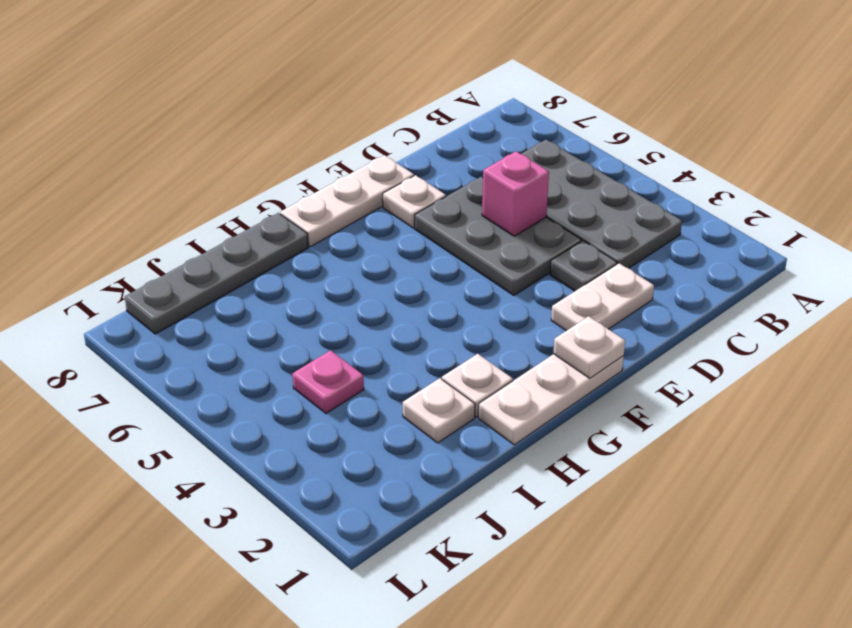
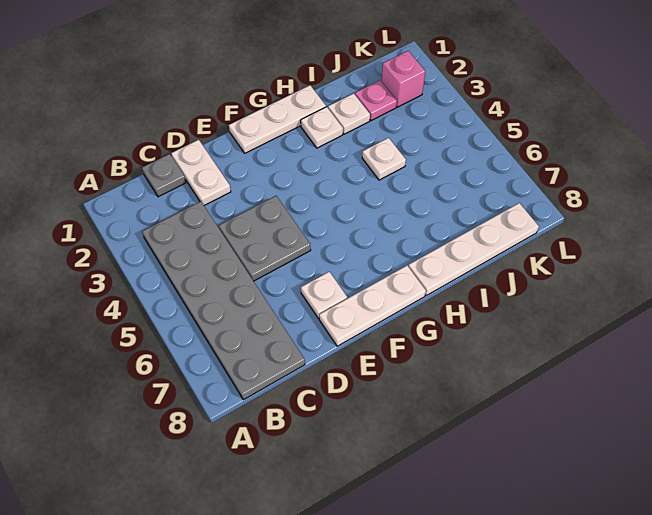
grey plate B3:C6 level 1 -> grey plate B3:C8 level 1
white plate D2:E2 level 1 -> white plate D1:D2 level 1
grey plate D3 level 1 -> grey plate C1 level 1
grey plate D4:E6 level 1 -> grey plate D4:E5 level 1
pink brick D5 level 2 -> pink brick K2 level 1
white plate F1 level 2 -> white plate I4 level 1
grey plate H8:K8 level 1 -> white plate H8:K8 level 1
pink plate J4 level 1 -> pink plate J2 level 1

